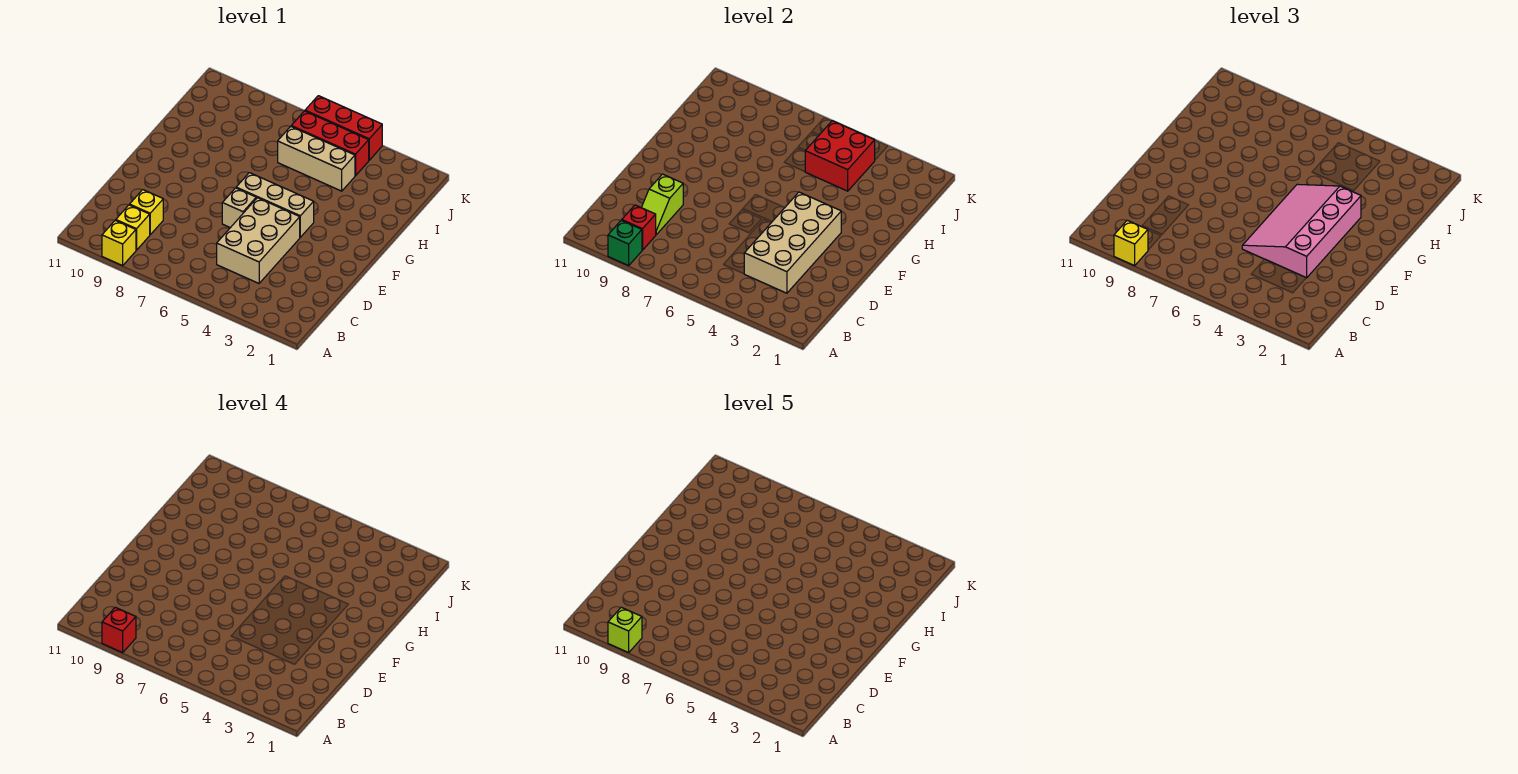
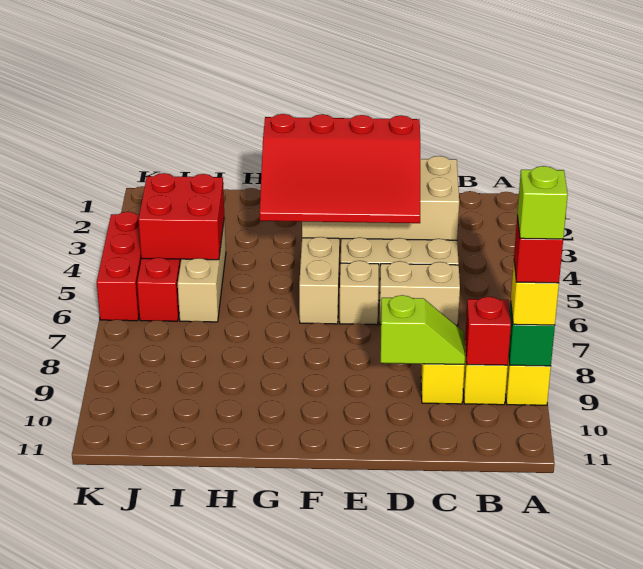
none -> tan brick C6:D6 level 1
pink slope D3:G5 level 3 top 3 -> red slope D3:G5 level 3 top 3

